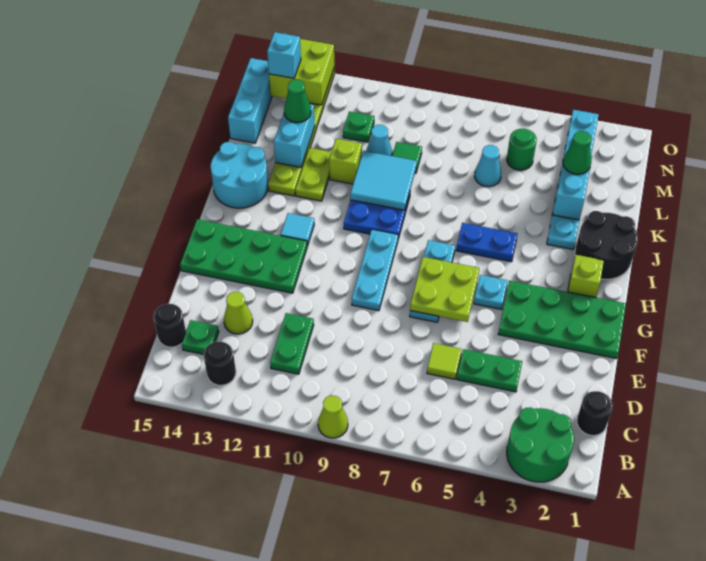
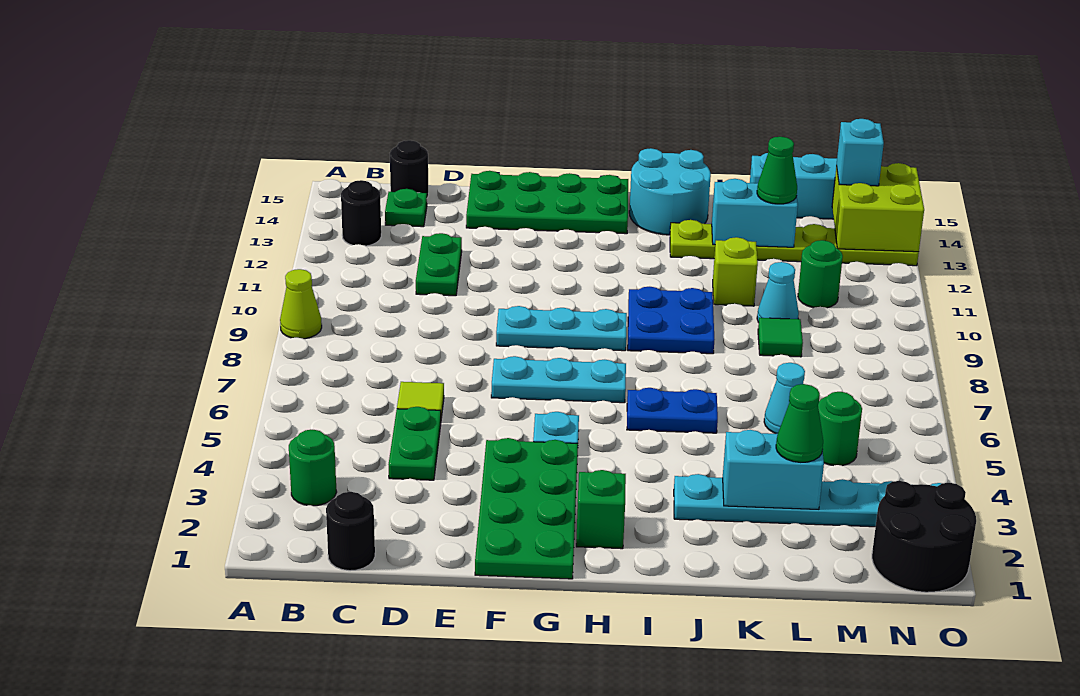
green round brick A2:B3 level 1 -> green round brick B3 level 1
green plate C11:D11 level 1 -> green plate D11:D12 level 1
lime cone D13 level 1 -> none
lime plate F6:G7 level 2 -> none
green plate F12:G15 level 1 -> green plate E14:H15 level 1
lime brick H2 level 1 -> green brick H2 level 1
cyan tile H12 level 1 -> none
black round brick I1:J2 level 1 -> black round brick N1:O2 level 1
blue plate I5:I6 level 1 -> blue plate I6:J6 level 1
cyan tile J9:K10 level 2 -> none
lime plate J12:K12 level 1 -> none
green plate M11 level 1 -> green round brick M11 level 1

